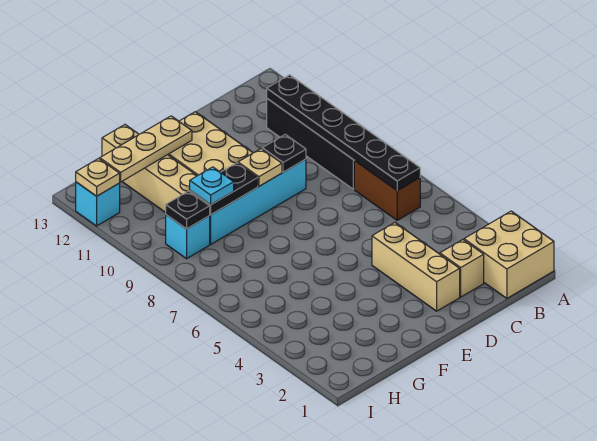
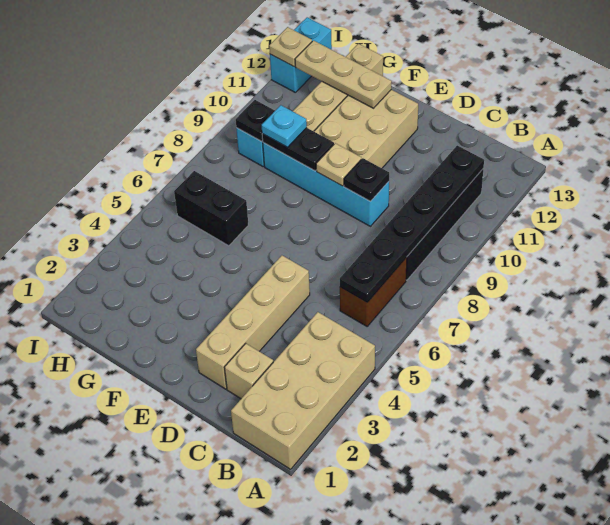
tan brick A1:B2 level 1 -> tan brick A1:B4 level 1
tan brick D2:D4 level 1 -> tan brick D2:D5 level 1
none -> black brick G6:H6 level 1
cyan brick I12 level 1 -> cyan brick I12:I13 level 1

